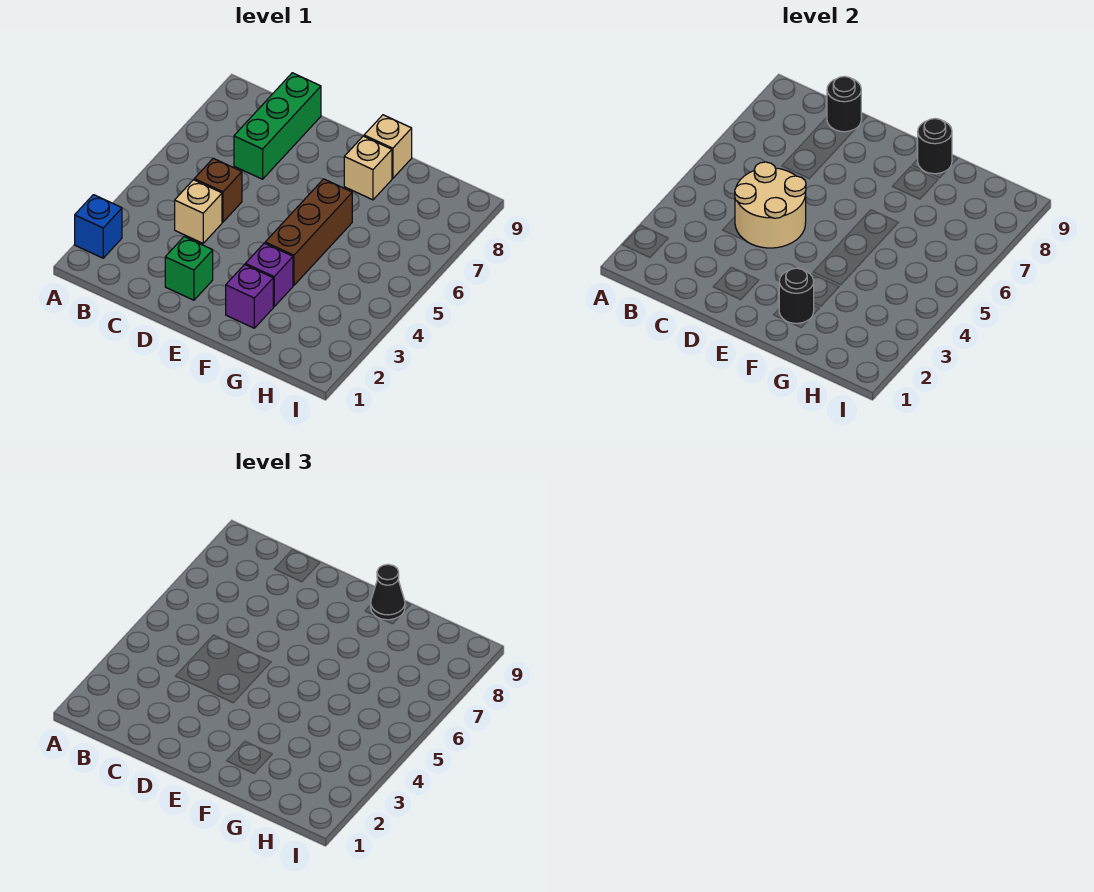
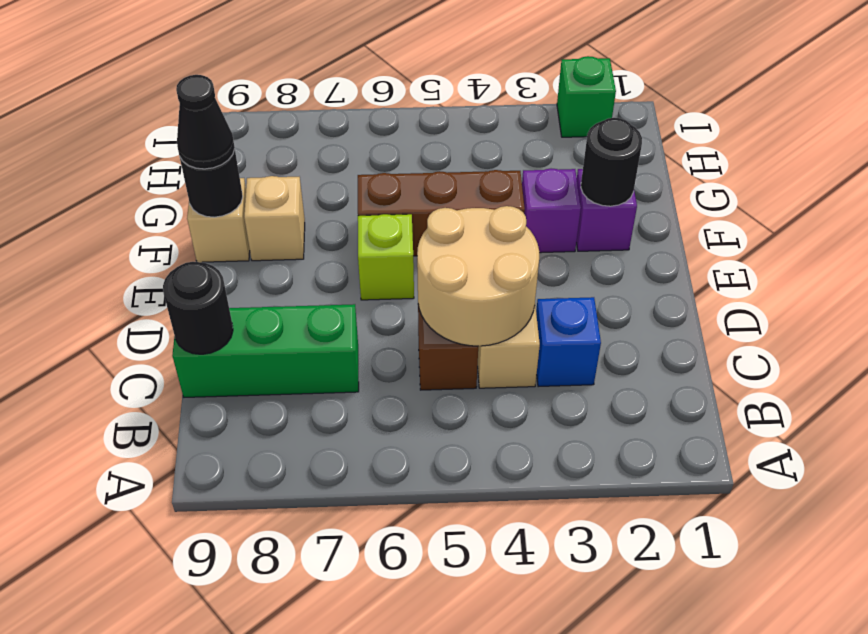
blue brick A2 level 1 -> blue brick C3 level 1
green brick D2 level 1 -> green brick I2 level 1
none -> lime brick E6 level 1

